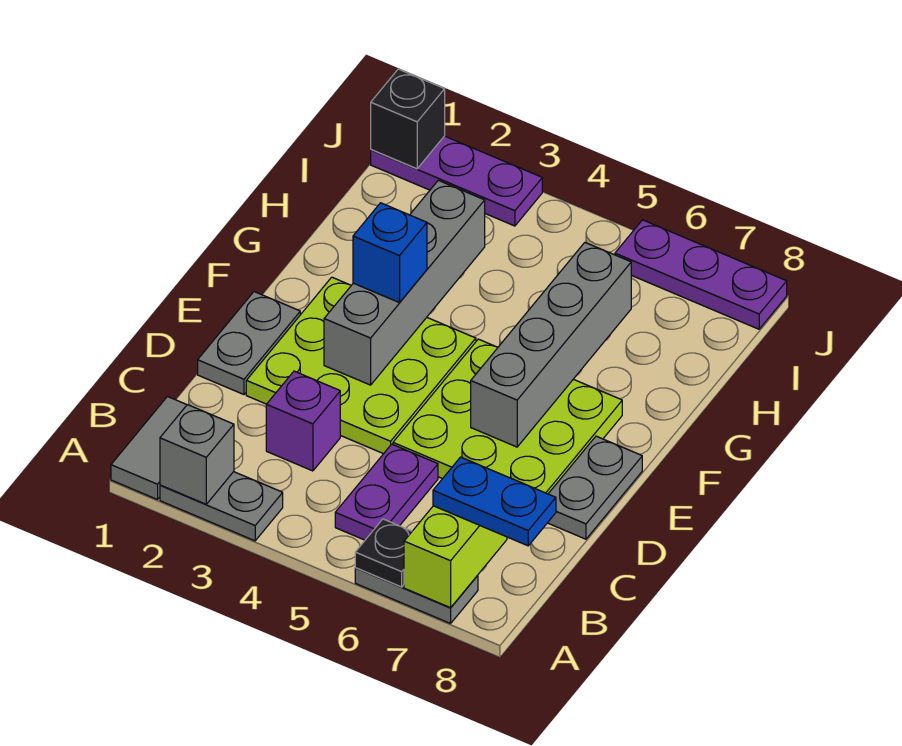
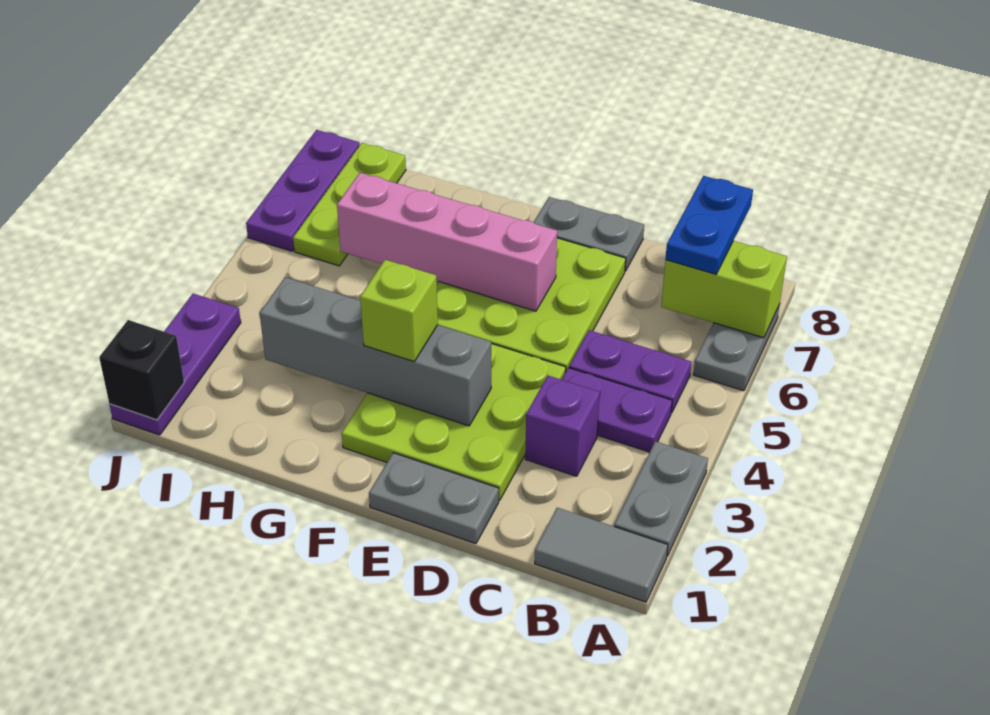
grey brick A2 level 2 -> none
black plate A6 level 2 -> none
none -> purple plate B4:C4 level 1
grey brick E6:H6 level 2 -> pink brick E6:H6 level 2
blue brick F3 level 3 -> lime brick F3 level 3
none -> lime plate I6:I8 level 1

